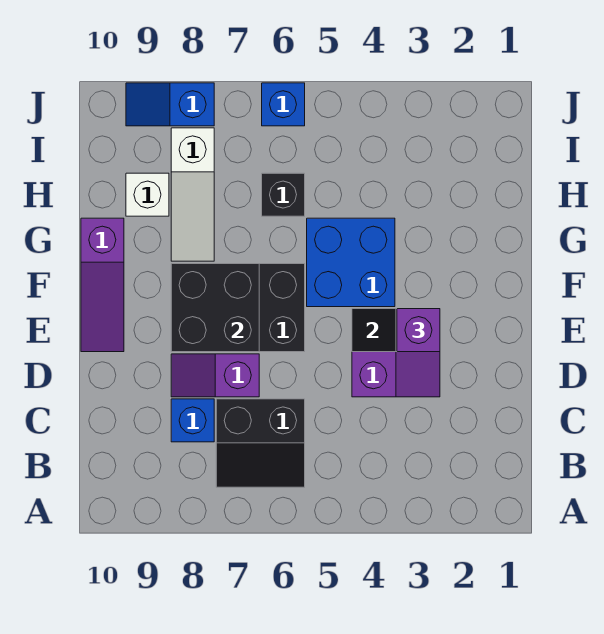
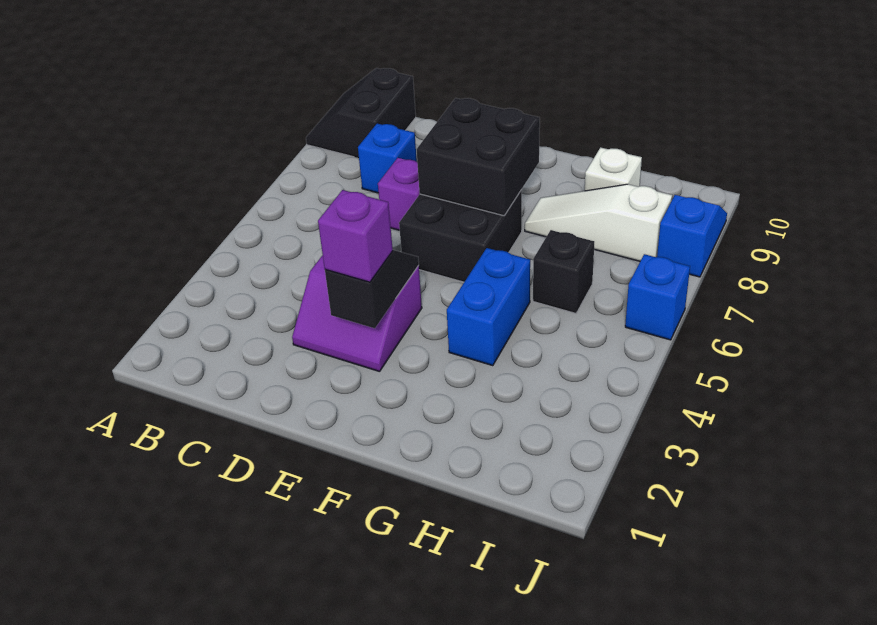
black slope B6:C7 level 1 top C -> black slope A9:B10 level 1 top B
purple slope E10:G10 level 1 top G -> none
blue brick F4:G5 level 1 -> blue brick G4:G5 level 1

